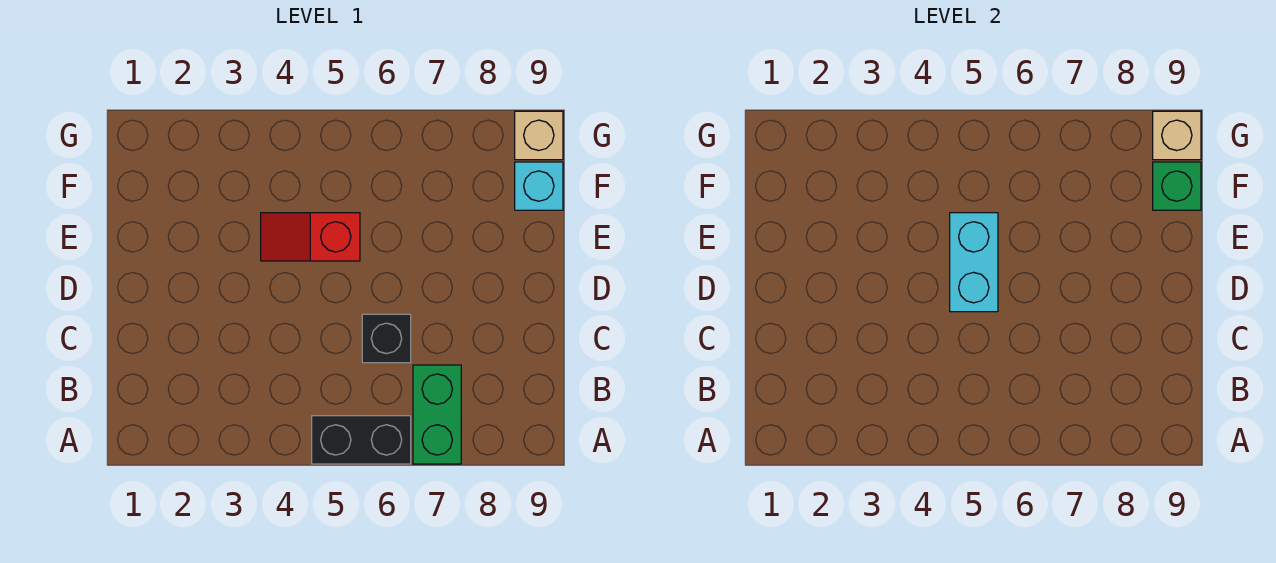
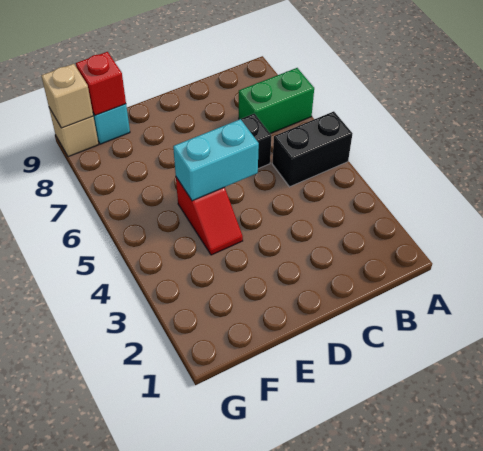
black brick A5:A6 level 1 -> black brick A5:B5 level 1
green brick F9 level 2 -> red brick F9 level 2

